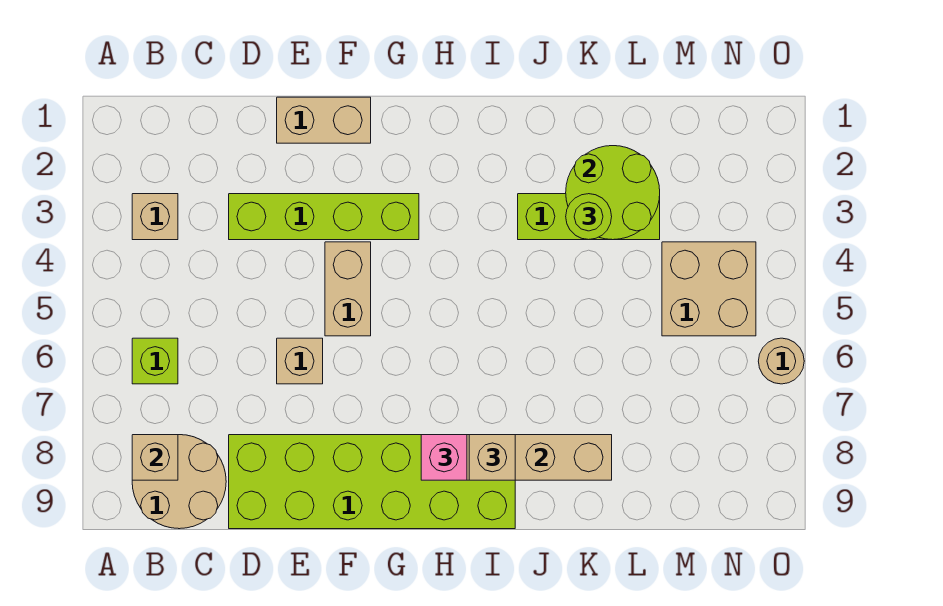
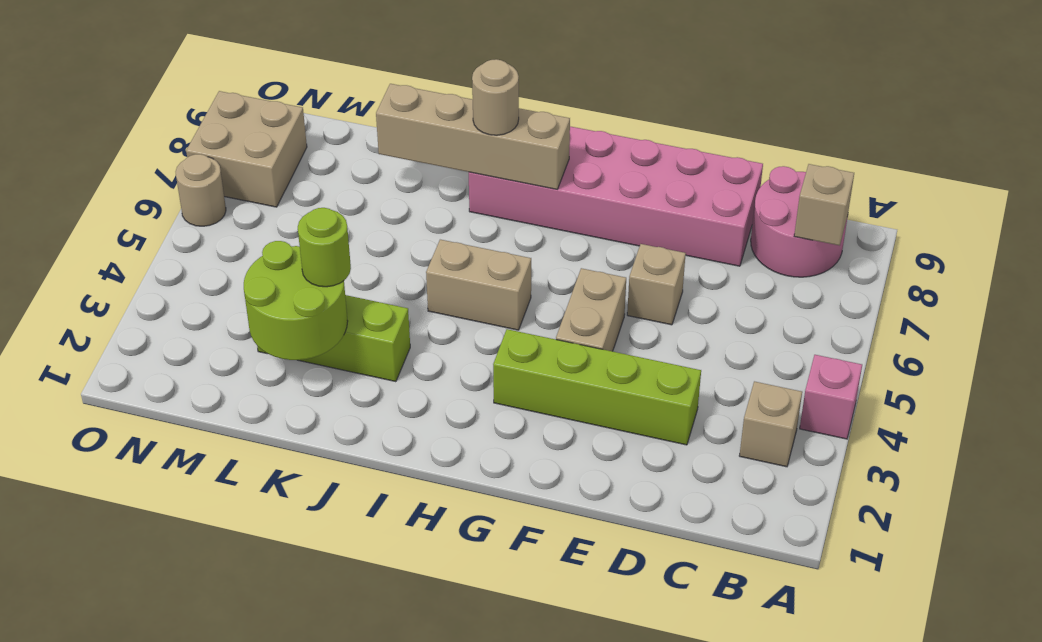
lime brick B6 level 1 -> none
tan round brick B8:C9 level 1 -> pink round brick B8:C9 level 1
lime brick D8:I9 level 1 -> pink brick D8:I9 level 1
tan brick E1:F1 level 1 -> tan brick H5:I5 level 1
pink brick H8 level 3 -> pink brick A4 level 1
tan brick I8 level 3 -> tan round brick I8 level 3
tan brick M4:N5 level 1 -> tan brick N7:O8 level 1

